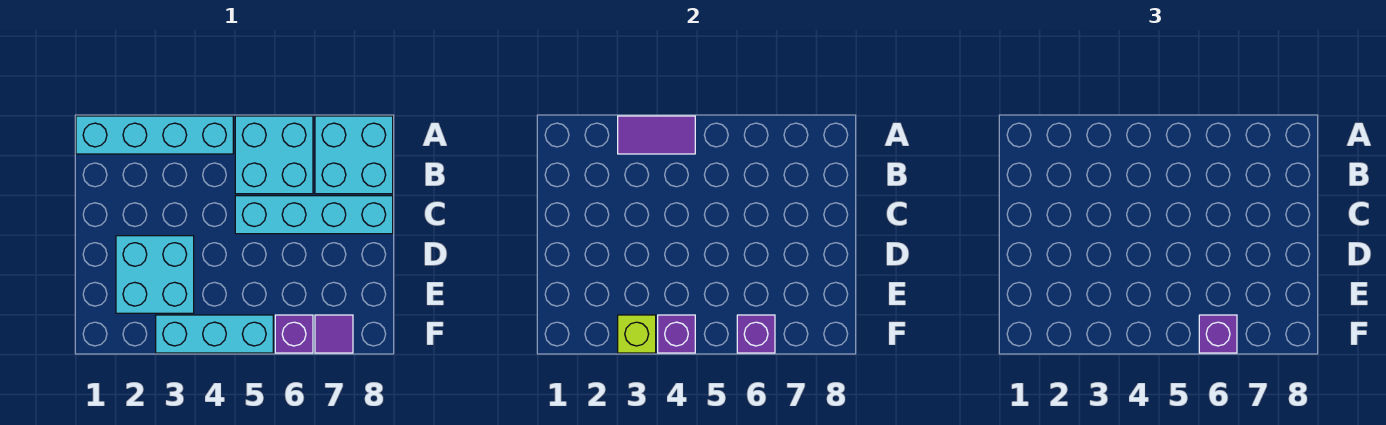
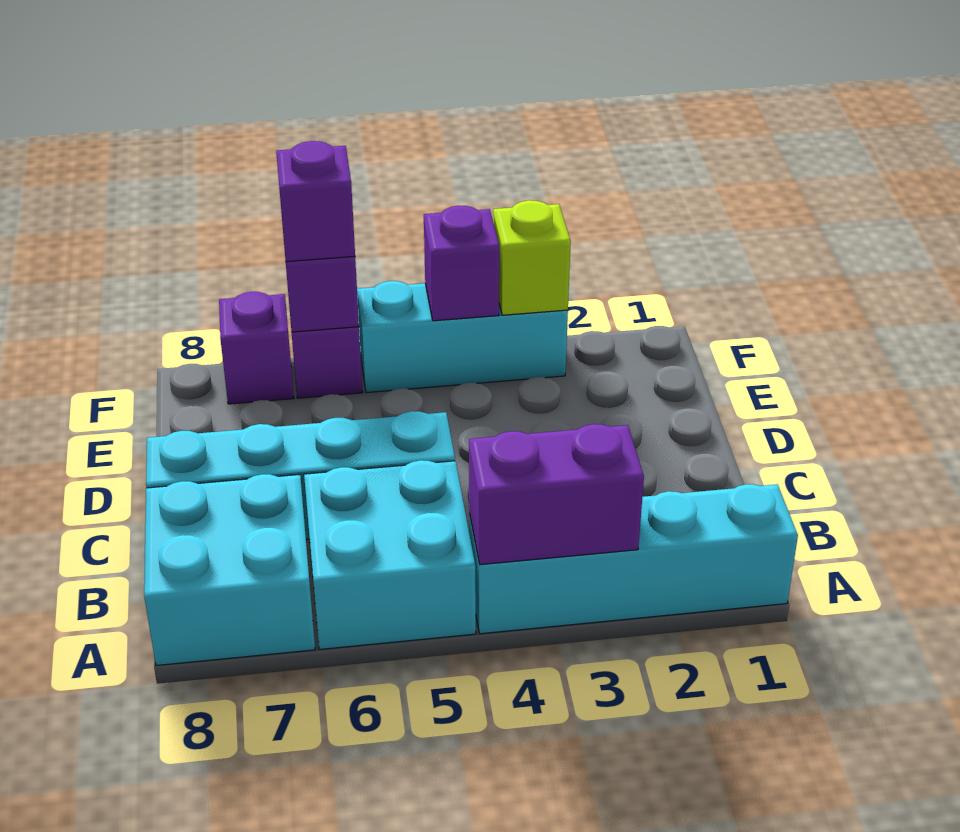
purple tile A3:A4 level 2 -> purple brick A3:A4 level 2
cyan brick D2:E3 level 1 -> none
purple tile F7 level 1 -> purple brick F7 level 1

